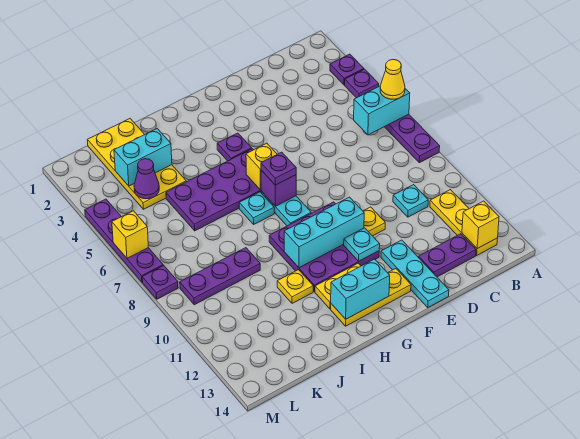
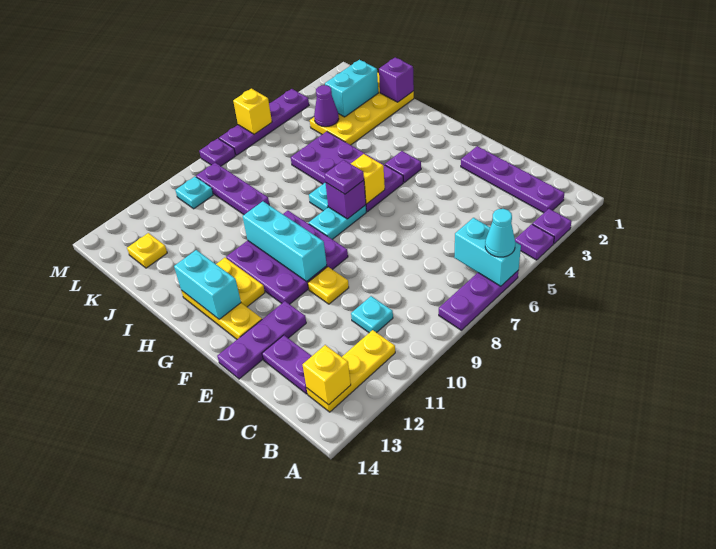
yellow cone A6 level 3 -> cyan cone A6 level 3
none -> purple plate B2:E2 level 1
cyan plate E12:E14 level 1 -> purple plate E12:E14 level 1
cyan plate F11 level 2 -> cyan plate L10 level 1
yellow plate I11 level 1 -> yellow plate K13 level 1
none -> purple brick J1 level 2
cyan brick J3:K3 level 2 -> cyan brick K2:K3 level 2

